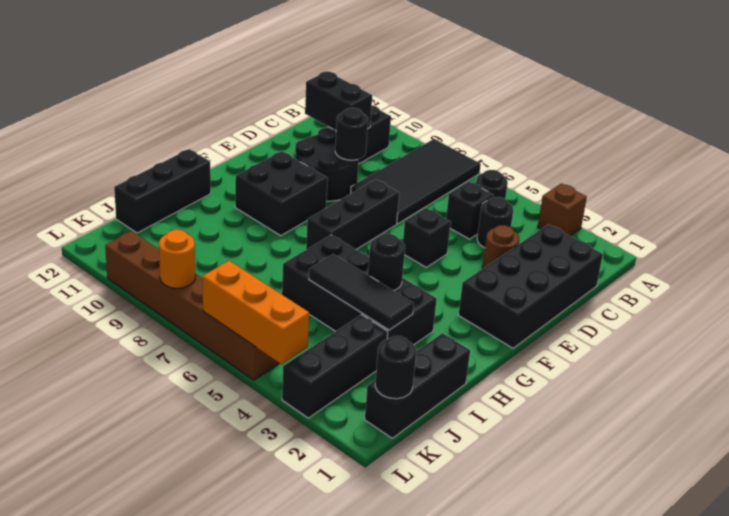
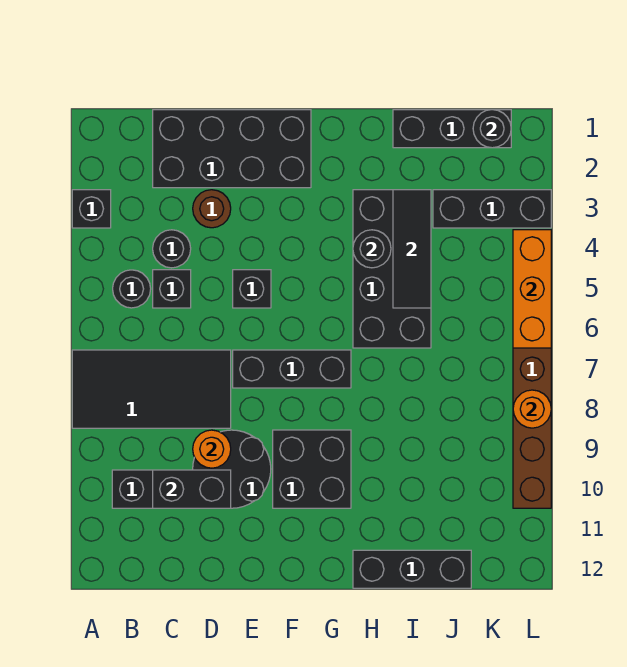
brown brick A3 level 1 -> black brick A3 level 1
black brick C10:C11 level 2 -> black brick C10:D10 level 2
black round brick D9 level 2 -> orange round brick D9 level 2

